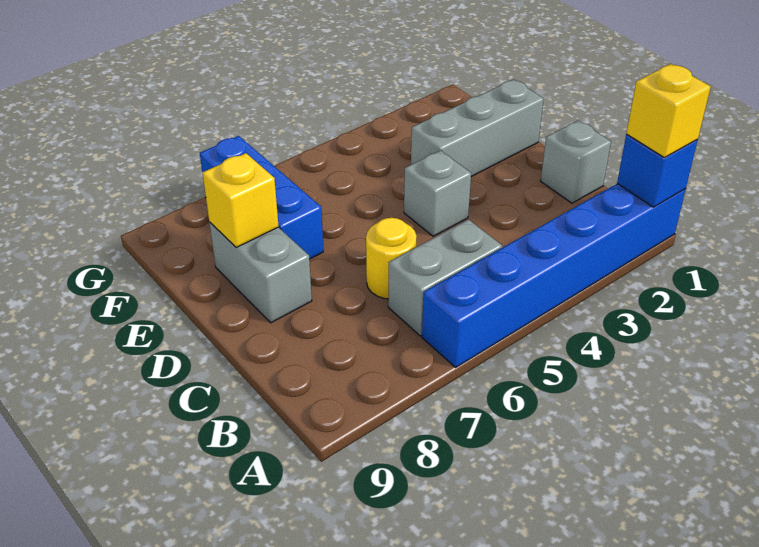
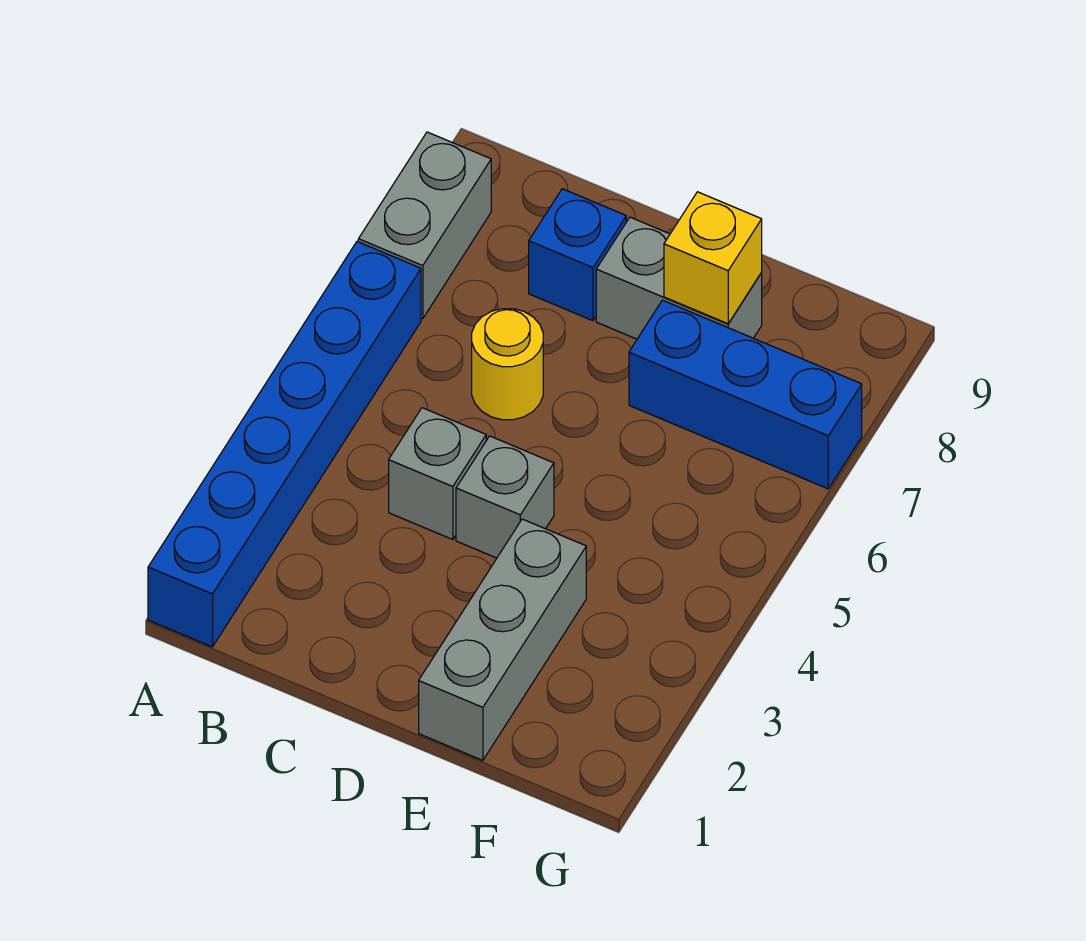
blue brick A1 level 2 -> blue brick C8 level 1
yellow brick A1 level 3 -> none
grey brick B5:B6 level 1 -> grey brick A7:A8 level 1
grey brick C1 level 1 -> grey brick C4 level 1

